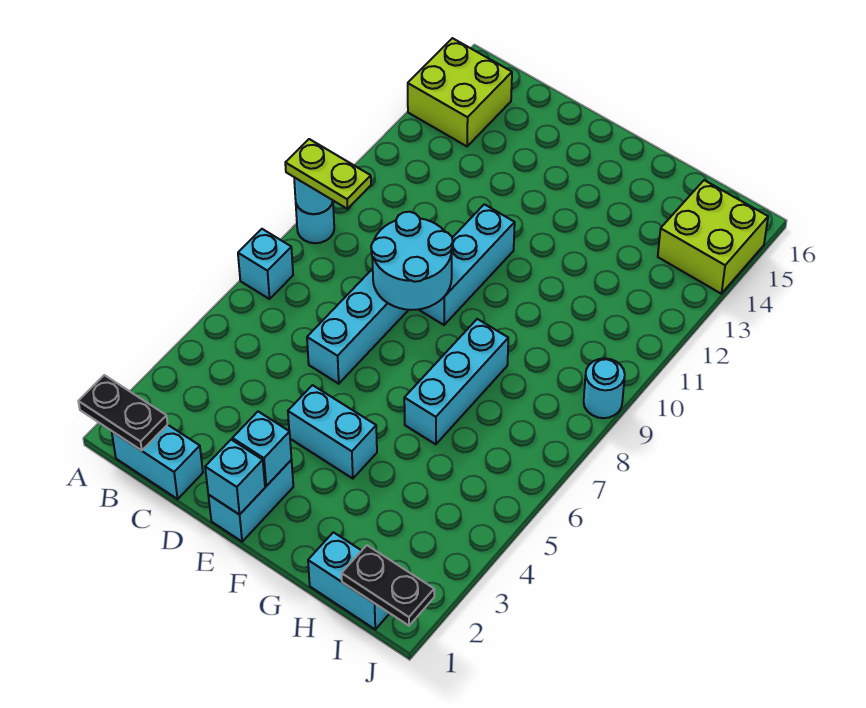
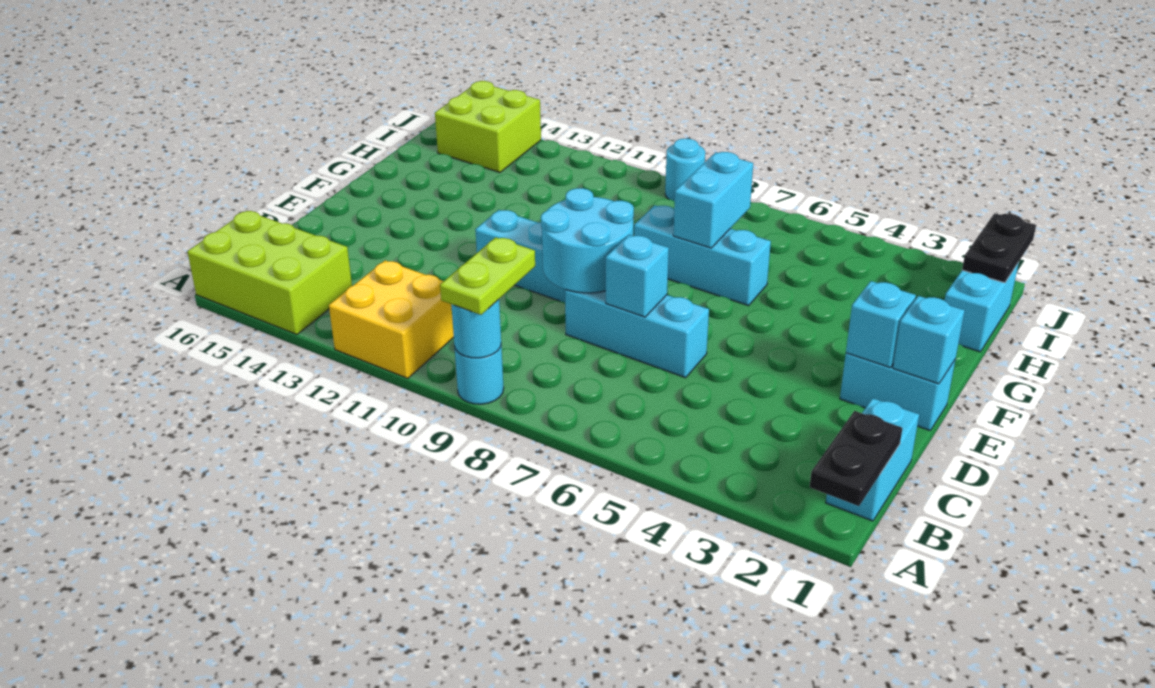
cyan brick A7 level 1 -> cyan brick D7 level 2
none -> yellow brick A11:B12 level 1
lime brick A14:B15 level 1 -> lime brick A14:B16 level 1
cyan brick E4:F4 level 1 -> cyan brick G7:H7 level 2

